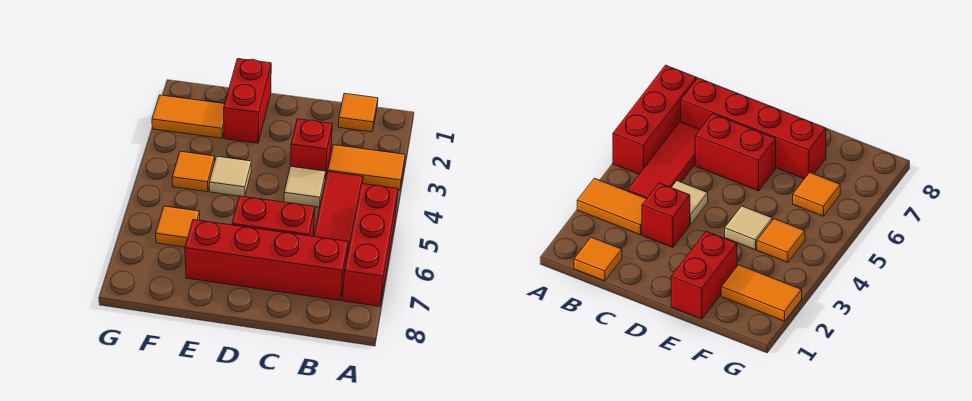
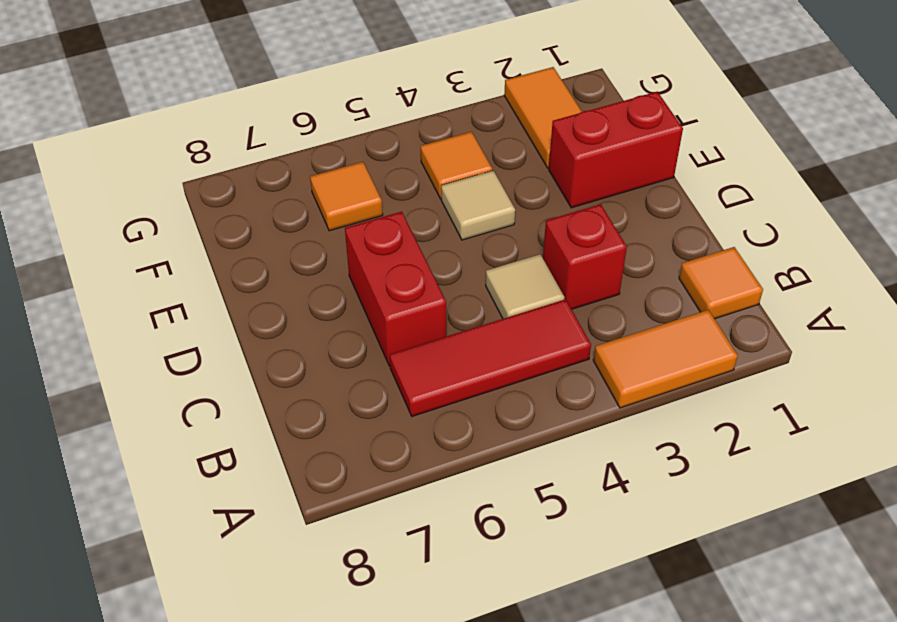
orange tile A3:B3 level 1 -> orange tile A2:A3 level 1
red brick A5:A7 level 1 -> none
red brick B7:E7 level 1 -> none

